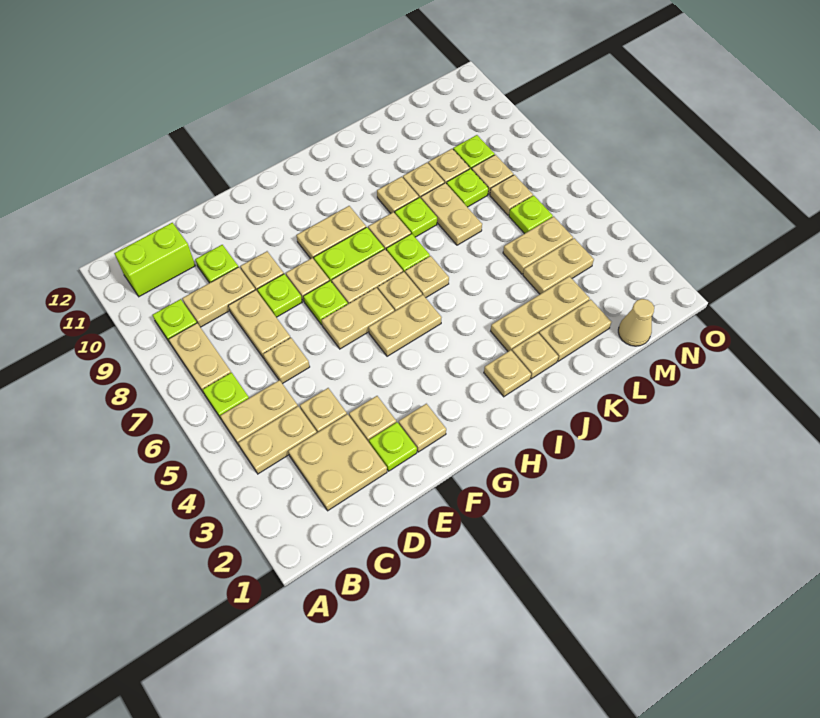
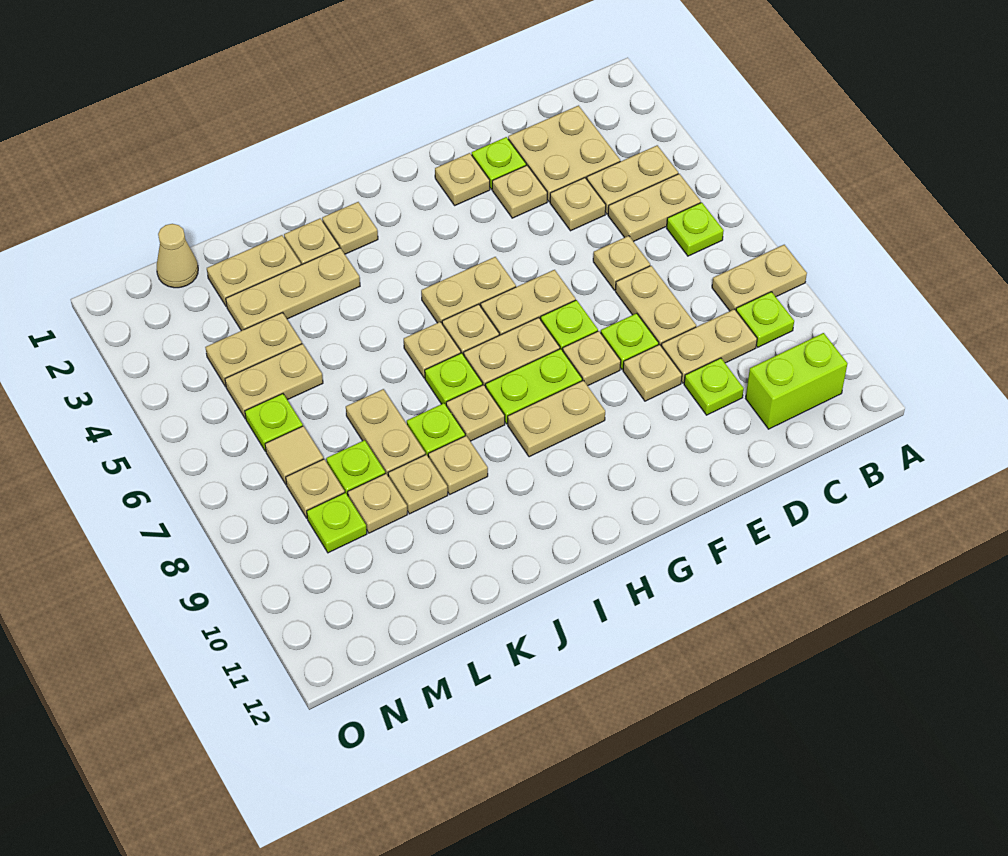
tan plate B7:B8 level 1 -> tan plate A8:B8 level 1
tan plate M7 level 1 -> tan tile M7 level 1

